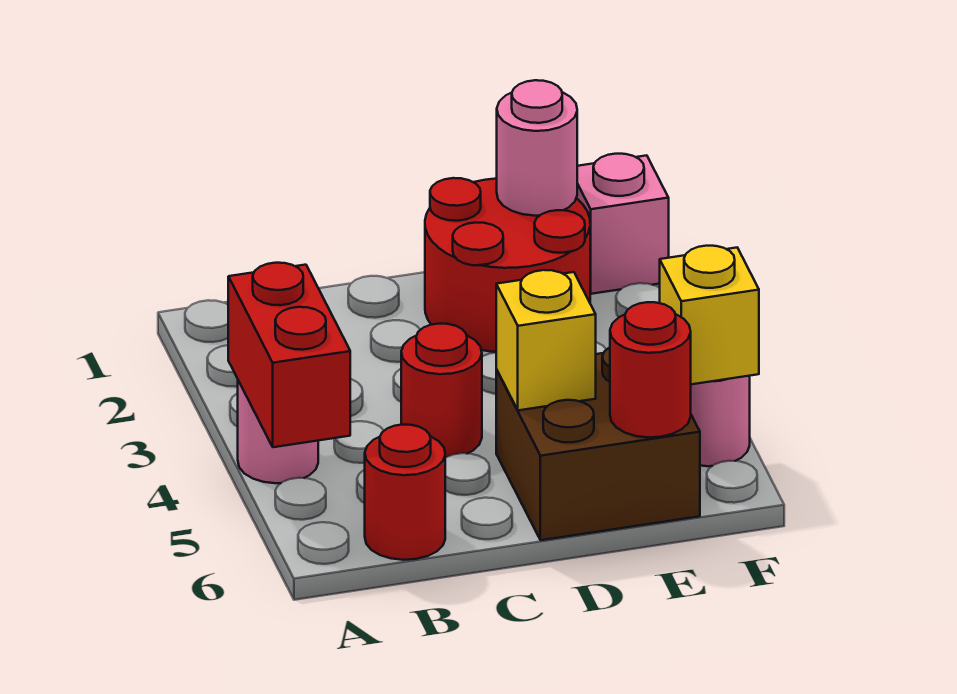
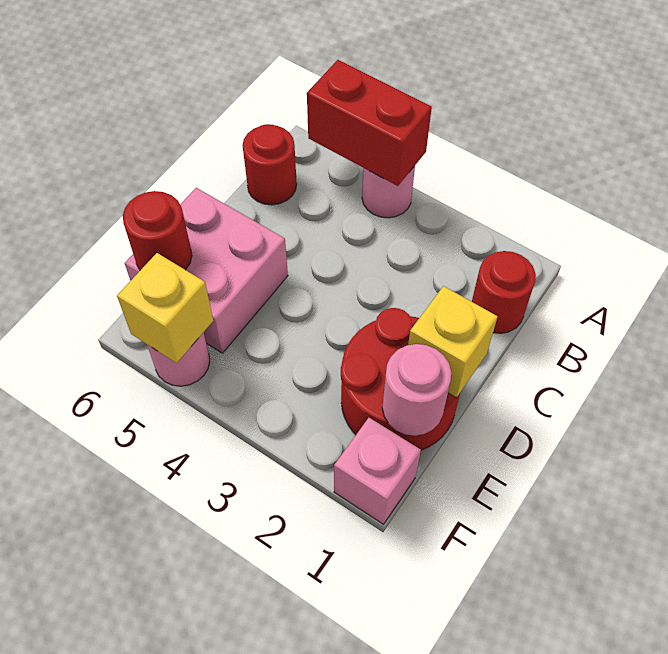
red round brick C4 level 1 -> red round brick B1 level 1
brown brick D5:E6 level 1 -> pink brick D5:E6 level 1
yellow brick D5 level 2 -> yellow brick D1 level 2

